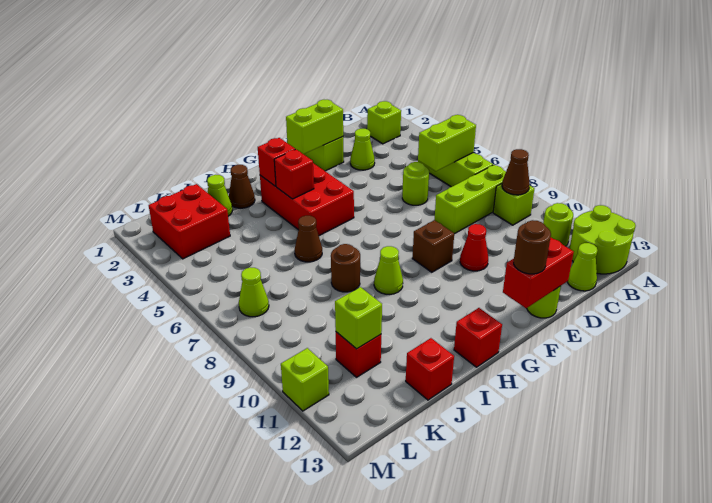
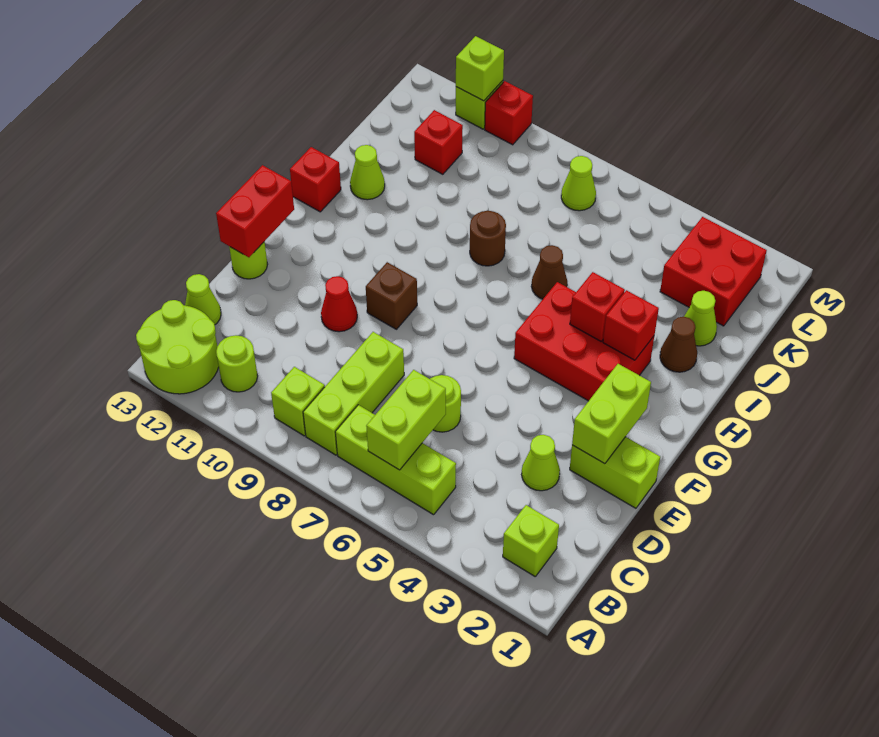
brown cone B9 level 2 -> none
brown round brick F13 level 3 -> none
lime cone H9 level 1 -> lime cone I12 level 1
red brick J13 level 1 -> red brick M10 level 1
lime brick K11 level 2 -> lime brick M11 level 2

